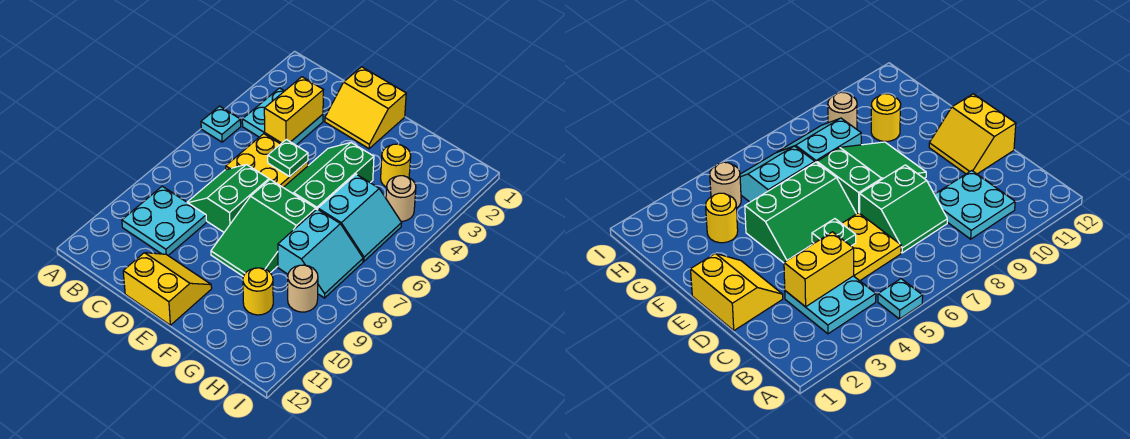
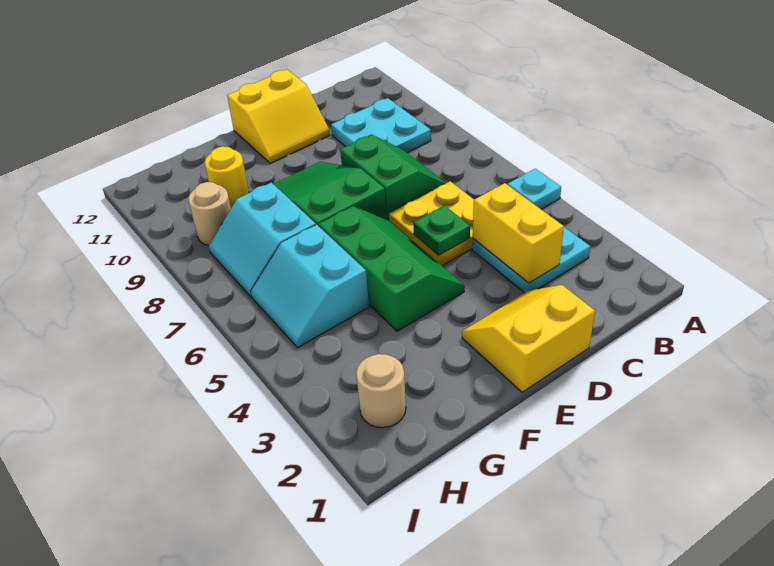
yellow round brick G3 level 1 -> none
tan round brick H4 level 1 -> tan round brick H2 level 1

